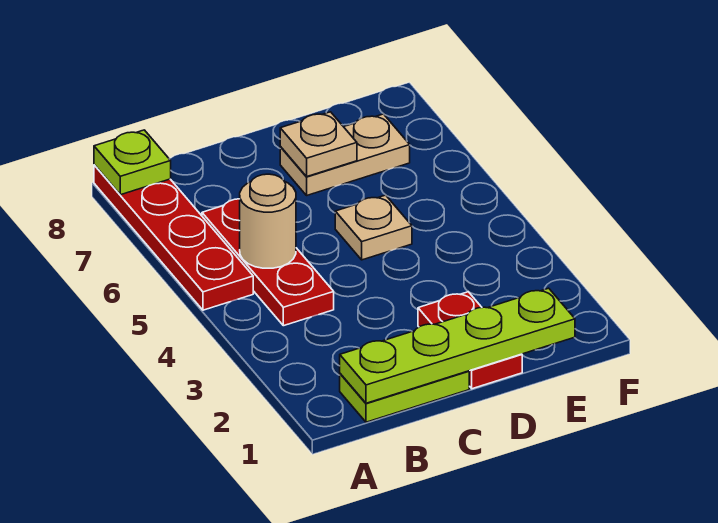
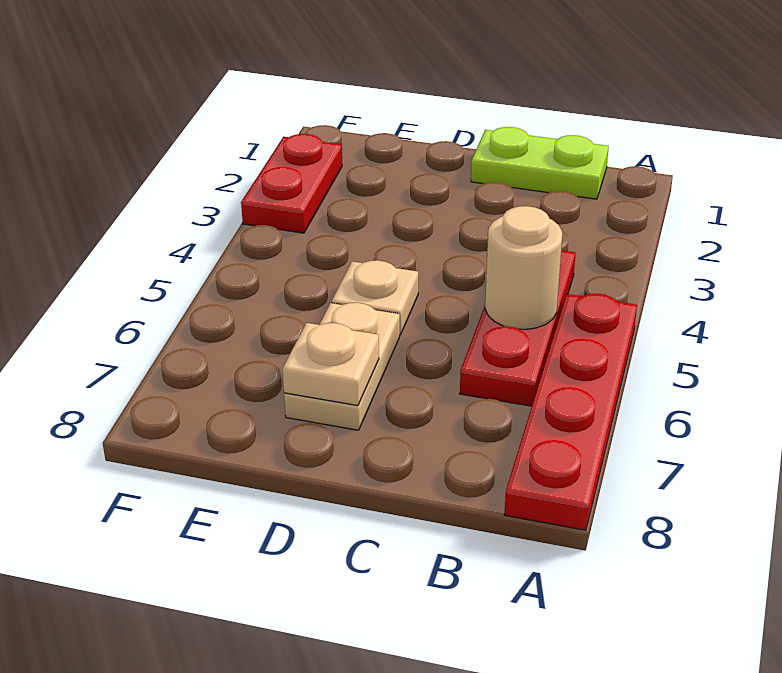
lime plate A8 level 2 -> none
lime plate B1:E1 level 2 -> none
red plate D1:D2 level 1 -> red plate F2:F3 level 1
tan plate D7:E7 level 1 -> tan plate D6:D7 level 1

